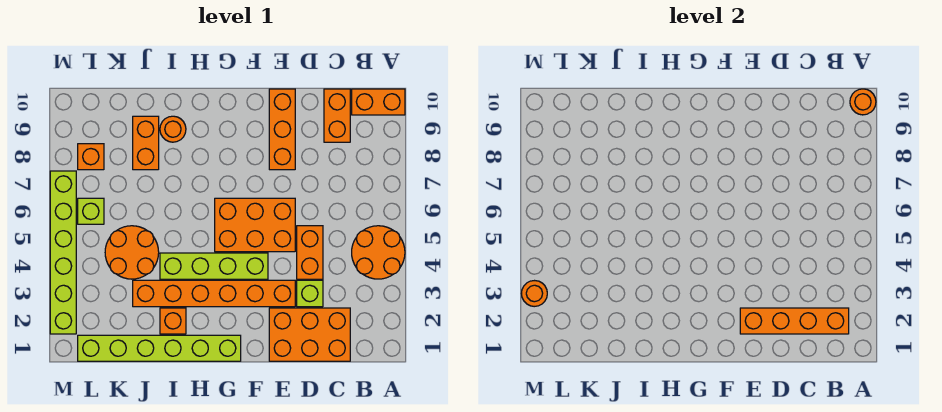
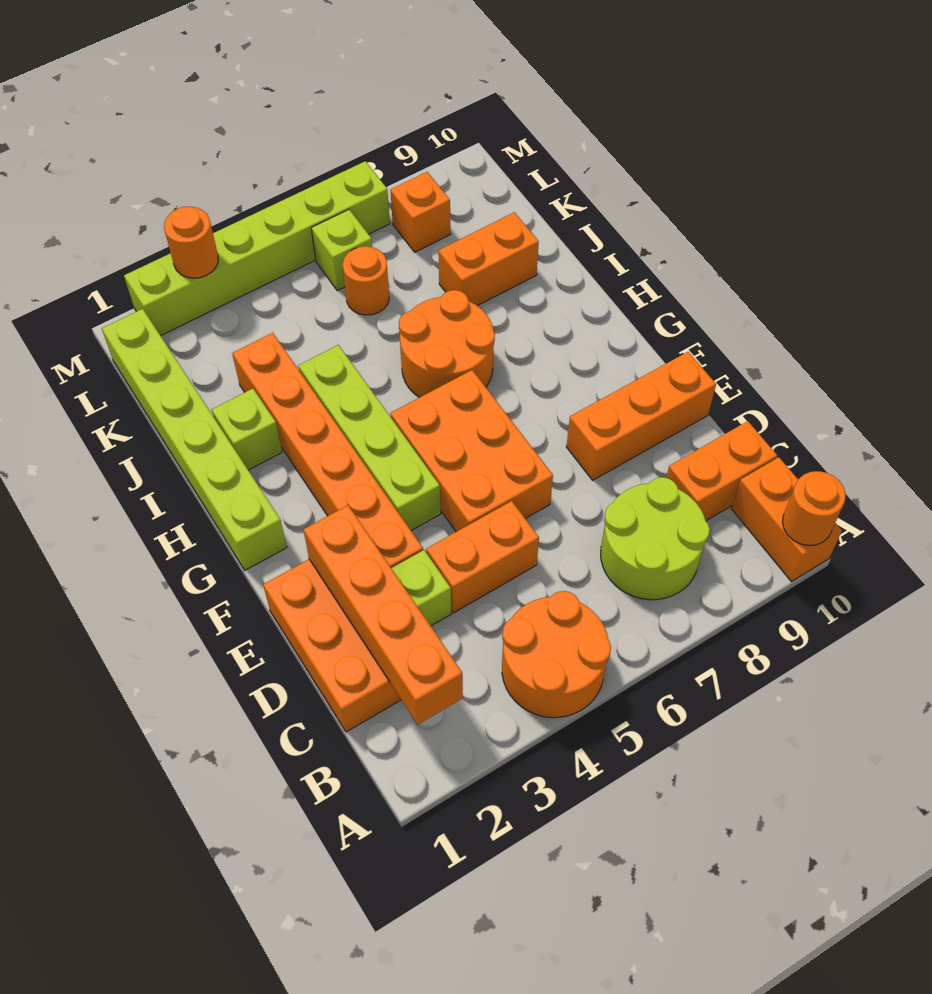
none -> lime round brick B7:C8 level 1
orange brick I2 level 1 -> lime brick I2 level 1
orange round brick I9 level 1 -> orange round brick K6 level 1
orange round brick J4:K5 level 1 -> orange round brick H6:I7 level 1

